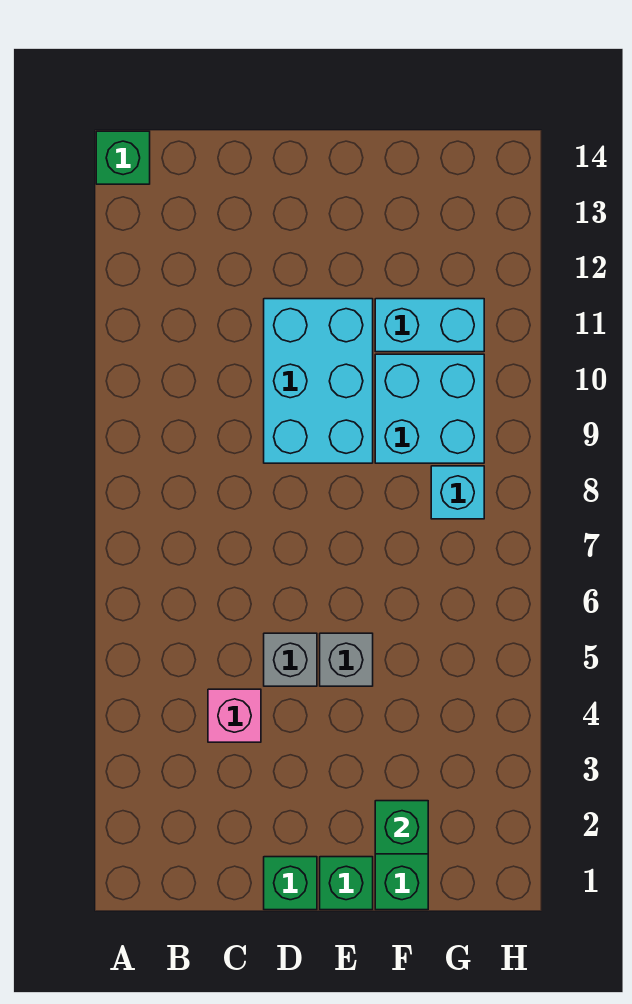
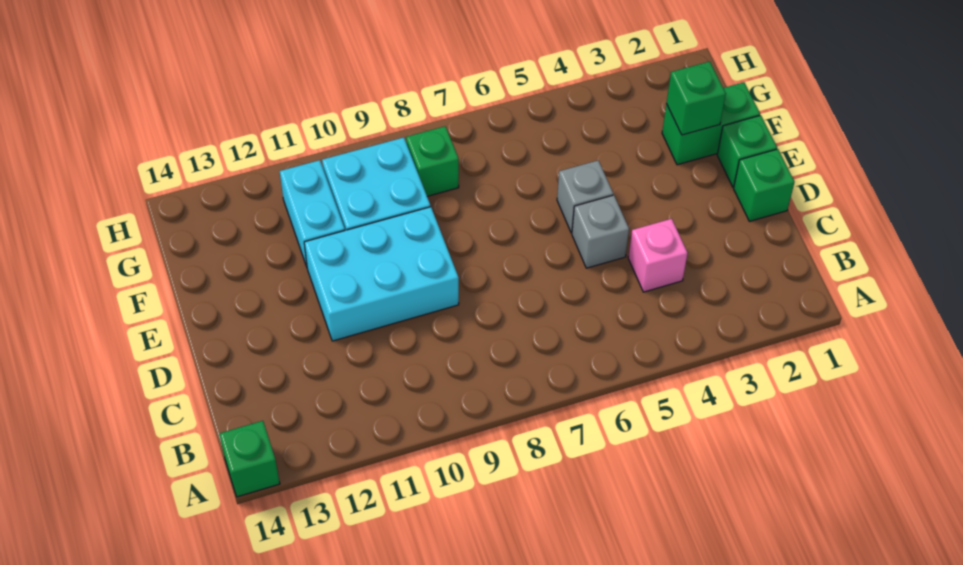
cyan brick G8 level 1 -> green brick G8 level 1

